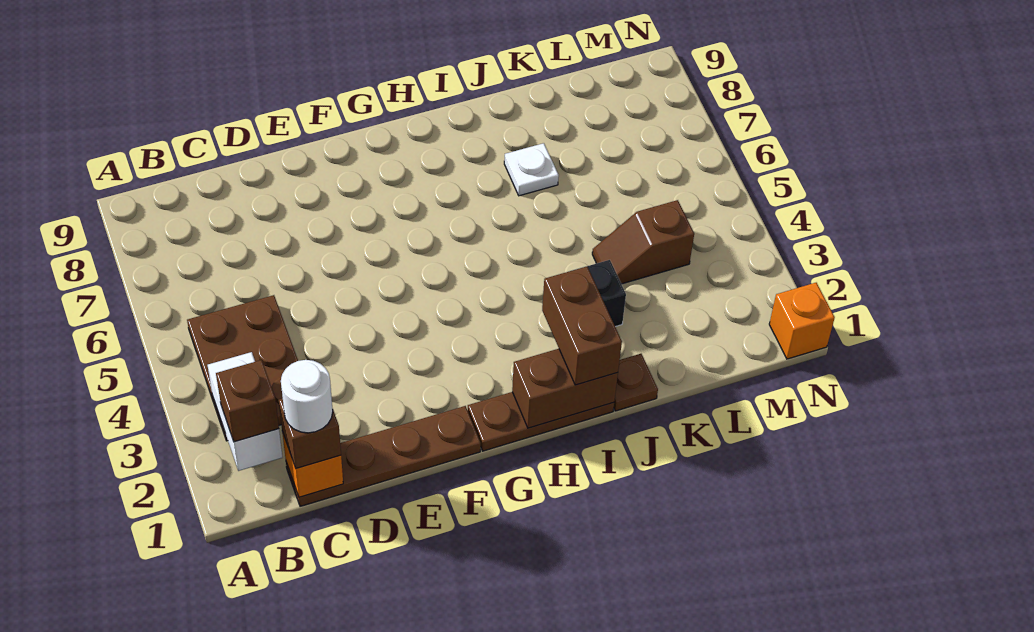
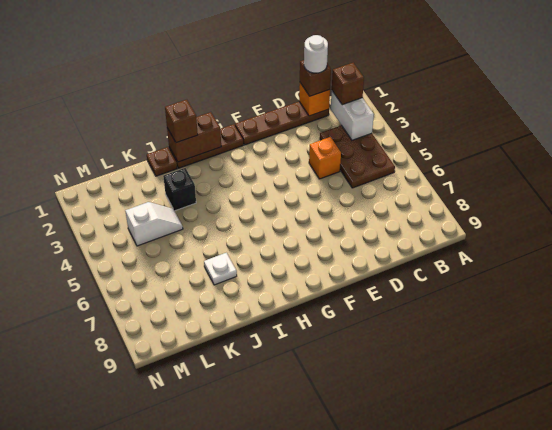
brown brick I1:I2 level 3 -> brown brick I1 level 3
brown slope K4:L4 level 1 top L -> white slope K4:L4 level 1 top L
orange brick N1 level 1 -> orange brick D4 level 1

